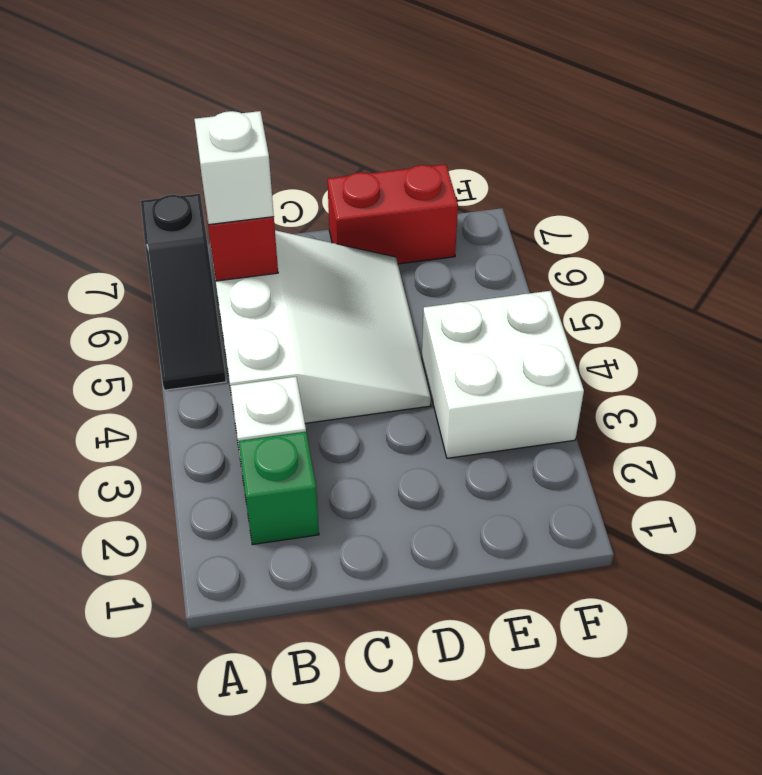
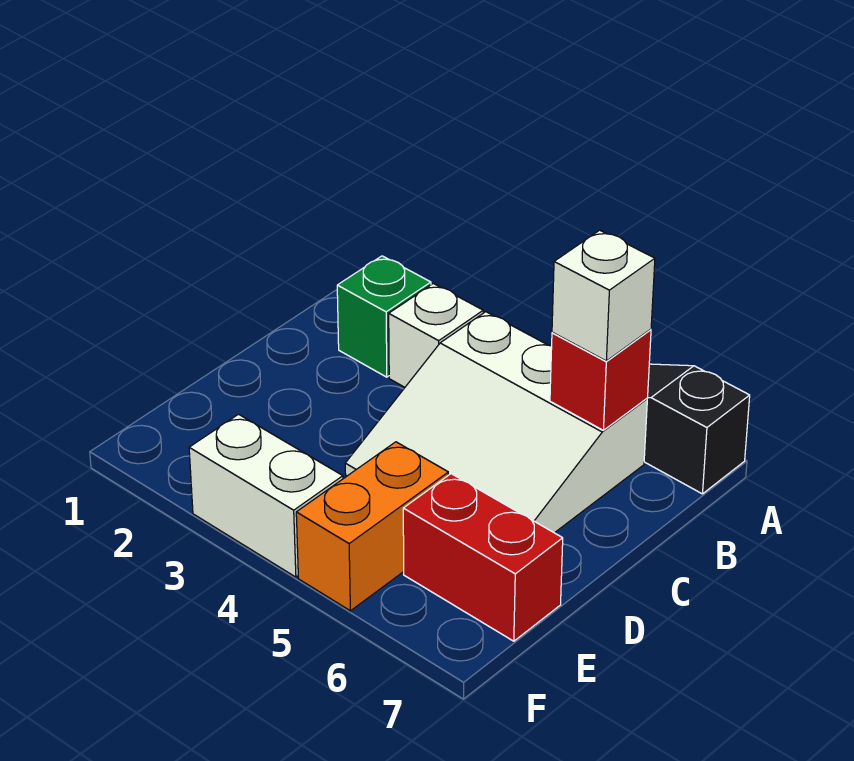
red brick D7:E7 level 1 -> red brick E6:E7 level 1
white brick E3:F4 level 1 -> white brick F3:F4 level 1
none -> orange brick E5:F5 level 1

